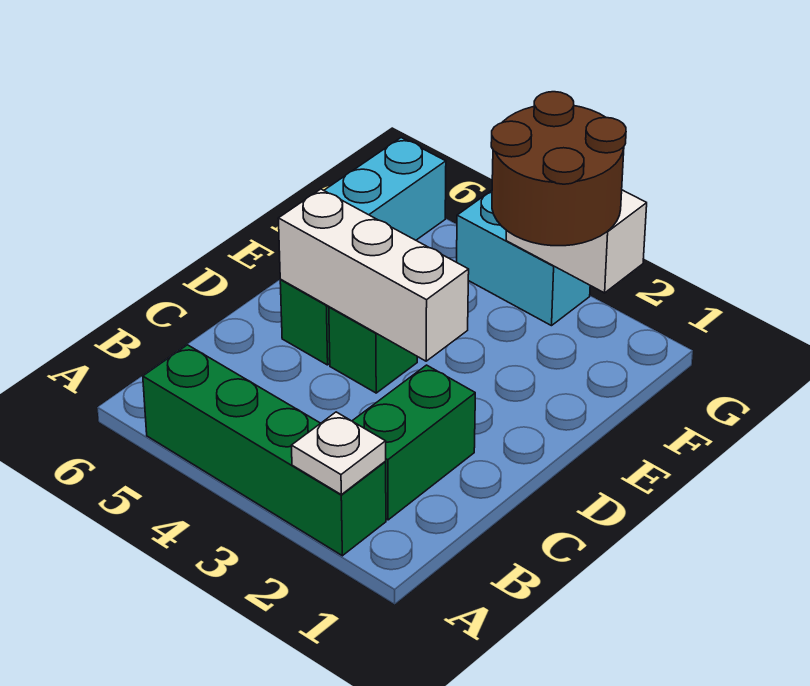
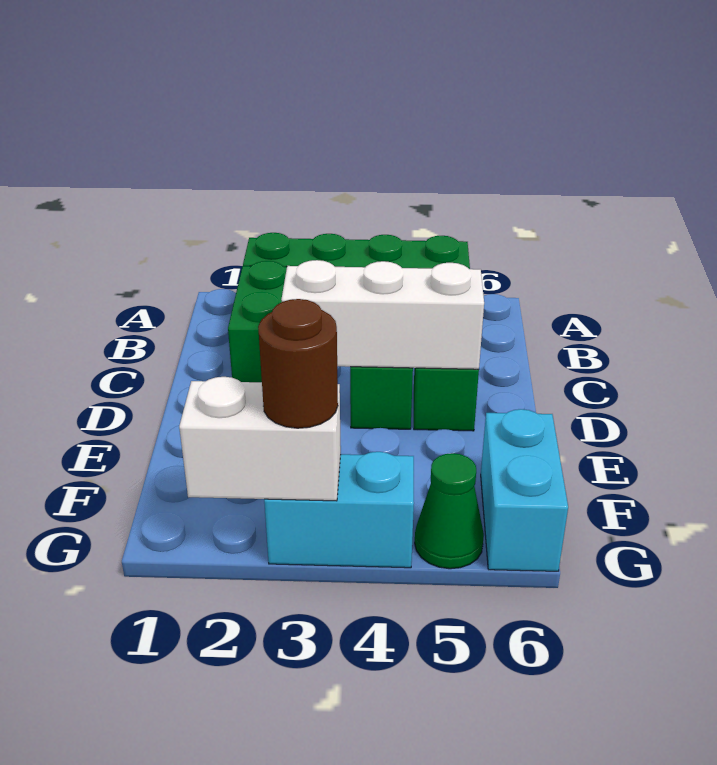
white plate A2 level 2 -> none
brown round brick F2:G3 level 3 -> brown round brick G3 level 3
none -> green cone G5 level 1

